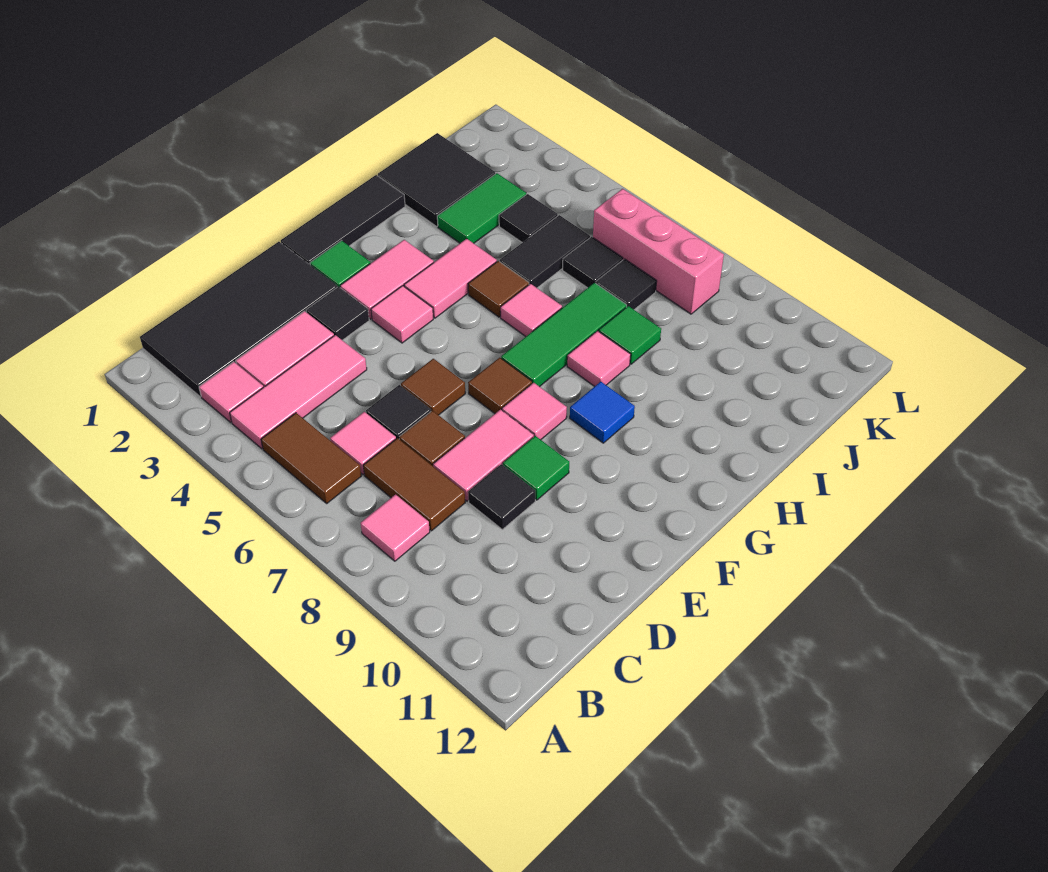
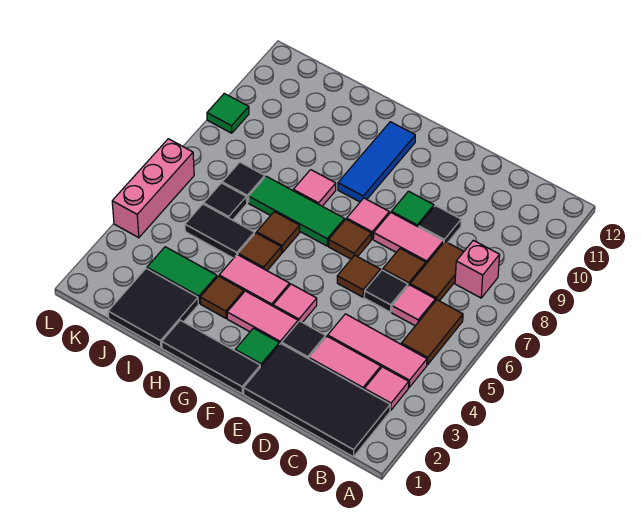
pink tile B8 level 1 -> pink brick B8 level 1
blue tile G9 level 1 -> blue tile G9:G11 level 1
none -> brown tile H3 level 1
pink tile H6 level 1 -> brown tile H6 level 1
green tile I8 level 1 -> green tile L9 level 1
black tile J4 level 1 -> none
pink brick K6:K8 level 1 -> pink brick L4:L6 level 1

